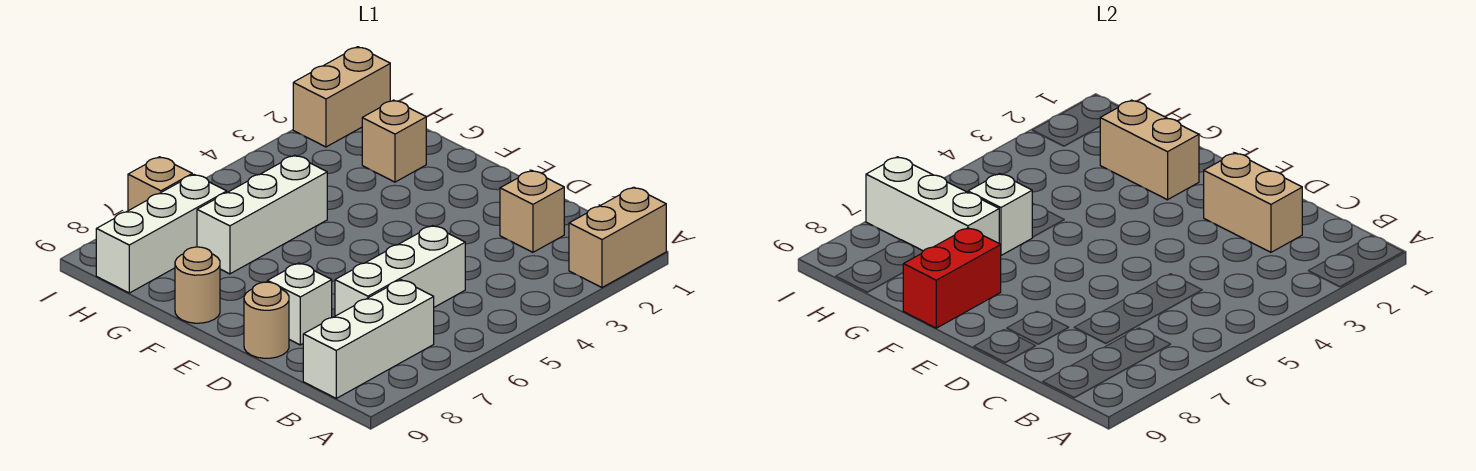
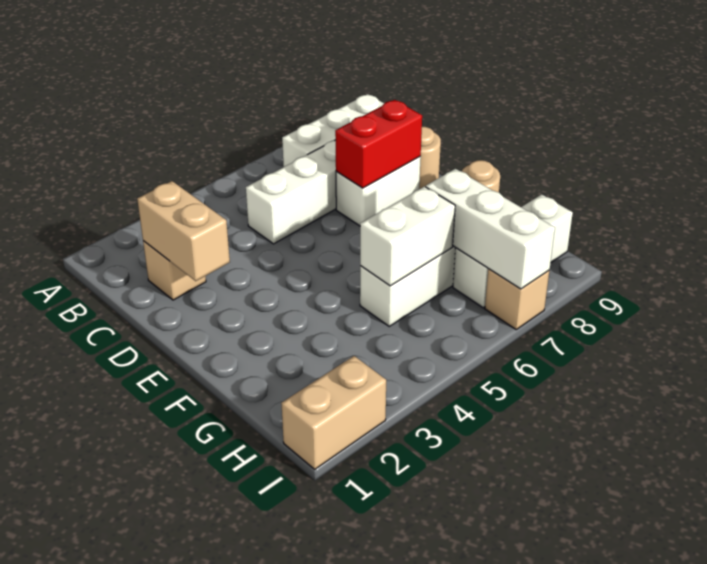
tan brick A1:A2 level 1 -> none
white brick D8 level 1 -> white brick D7:D8 level 1
tan brick F2:G2 level 2 -> none
red brick F8:F9 level 2 -> red brick D7:D8 level 2
tan brick G2 level 1 -> none
white brick G6 level 2 -> white brick G5:G6 level 2

